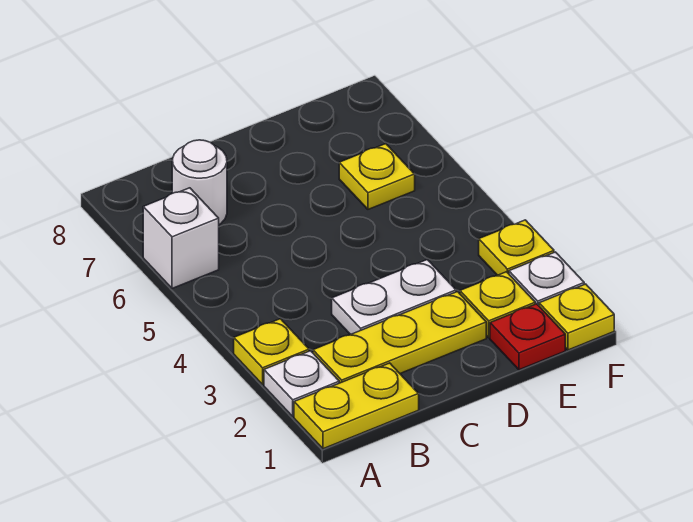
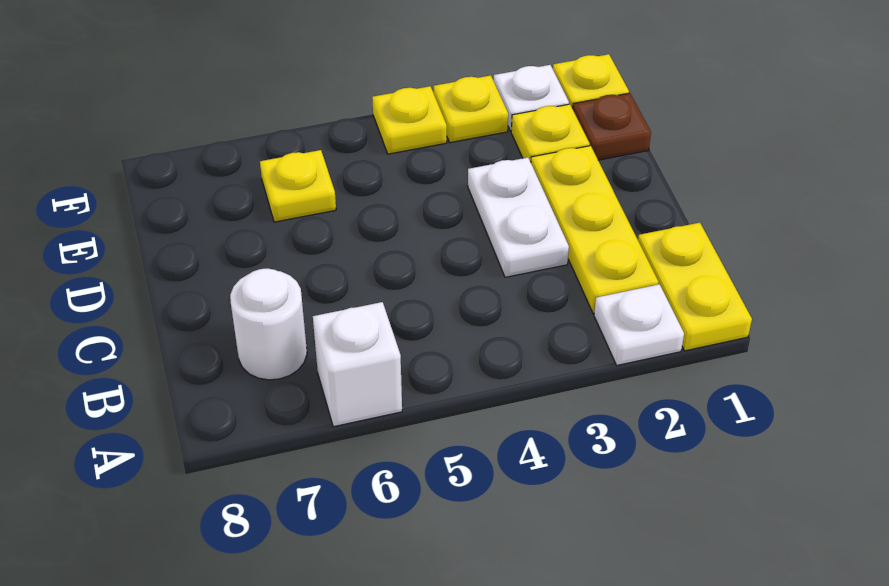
yellow plate A3 level 1 -> yellow plate F4 level 1
red plate E1 level 1 -> brown plate E1 level 1

